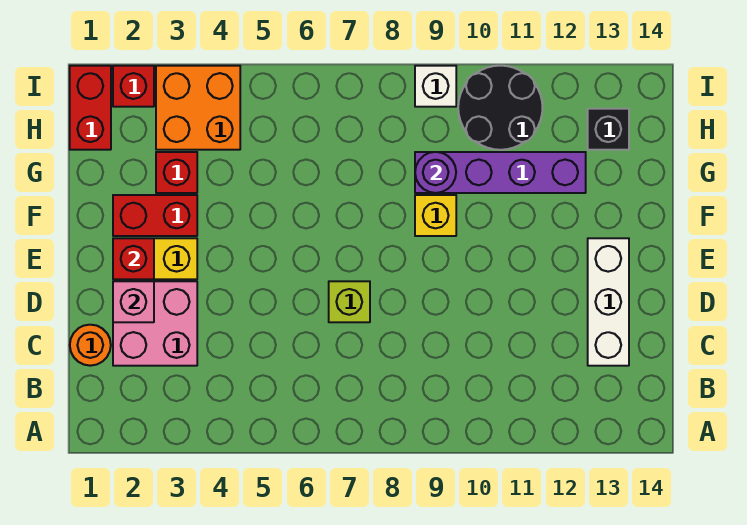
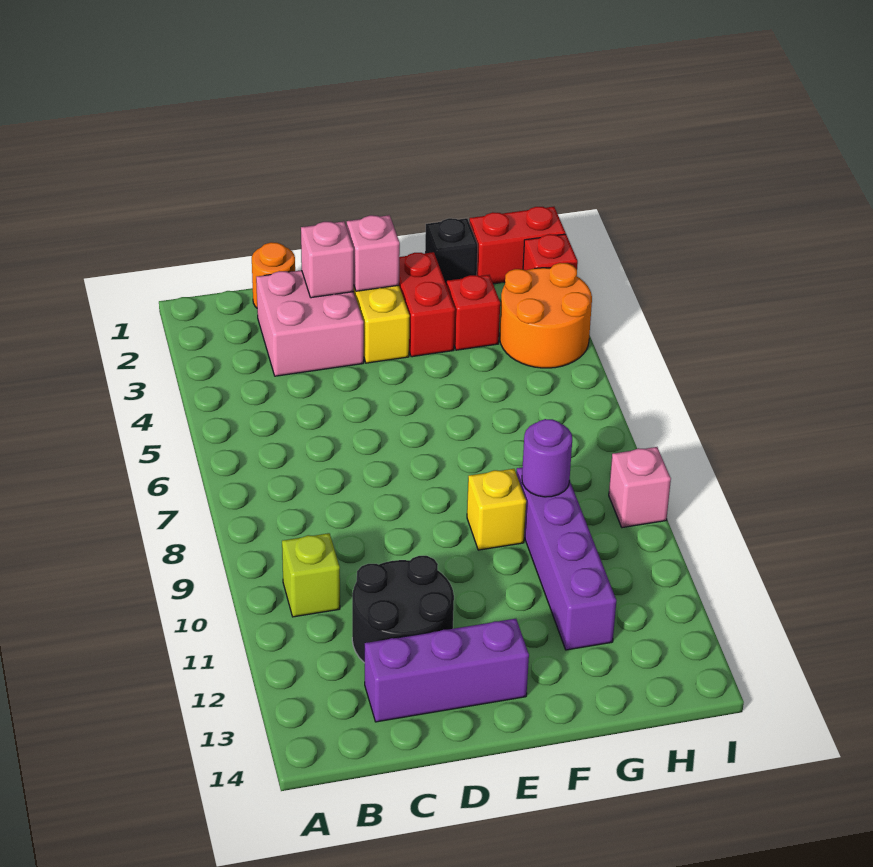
white brick C13:E13 level 1 -> purple brick C13:E13 level 1
lime brick D7 level 1 -> lime brick B10 level 1
red brick E2 level 2 -> pink brick E2 level 2
orange brick H3:I4 level 1 -> orange round brick H3:I4 level 1
black round brick H10:I11 level 1 -> black round brick C11:D12 level 1
black brick H13 level 1 -> black brick G1 level 1
white brick I9 level 1 -> pink brick I9 level 1

